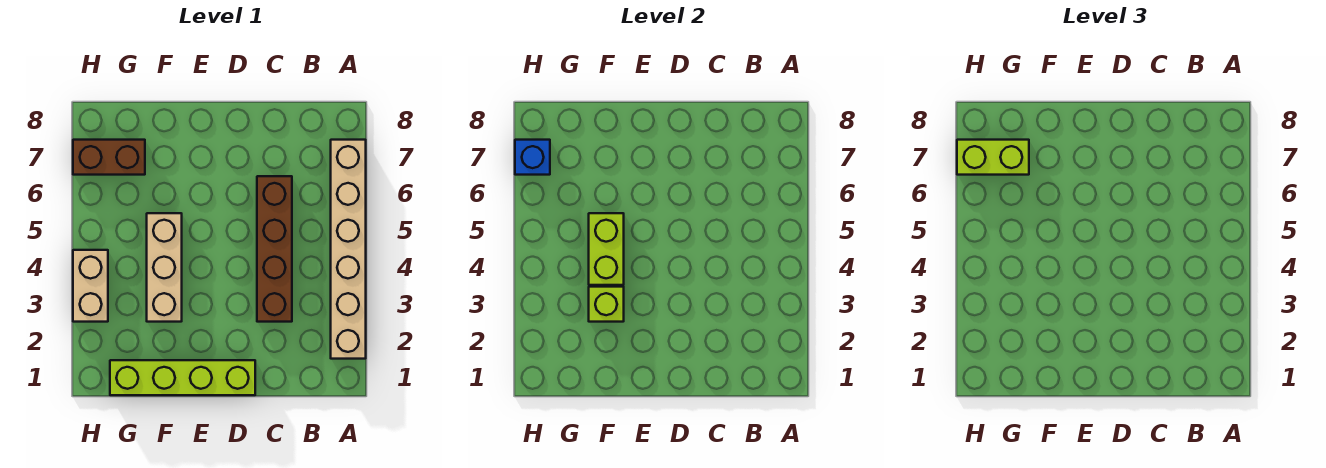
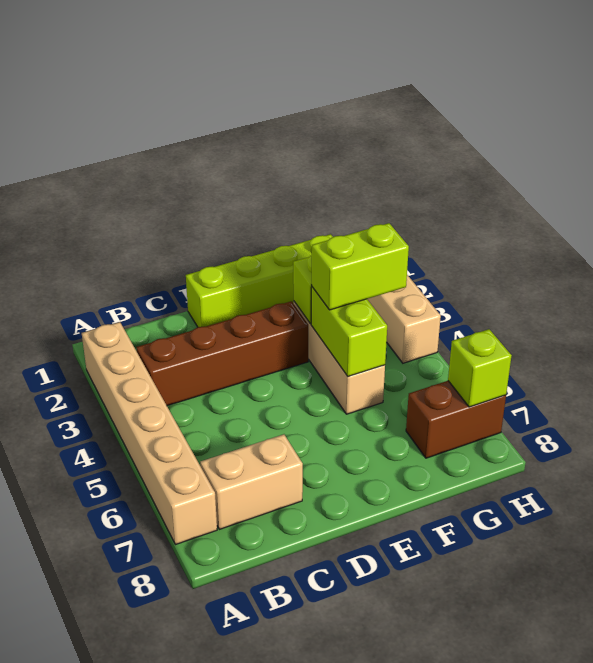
none -> tan brick B7:C7 level 1
brown brick C3:C6 level 1 -> brown brick B3:E3 level 1
lime brick G7:H7 level 3 -> lime brick F4:G4 level 3
blue brick H7 level 2 -> lime brick H7 level 2

